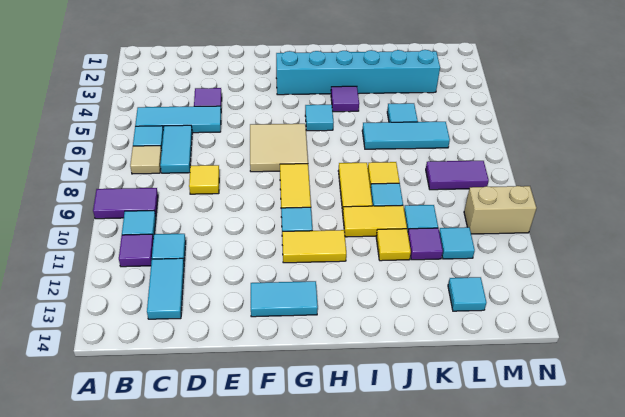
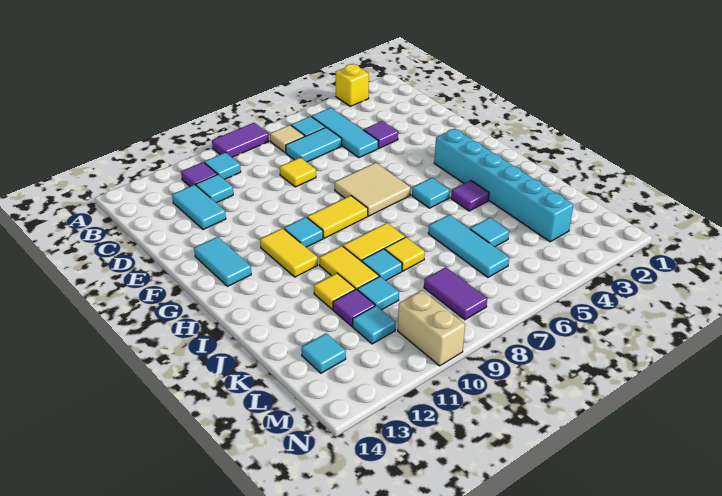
none -> yellow brick A3 level 1
purple tile A9:B9 level 1 -> purple tile A8:A9 level 1
cyan tile C12:C13 level 1 -> cyan tile C12:D12 level 1

